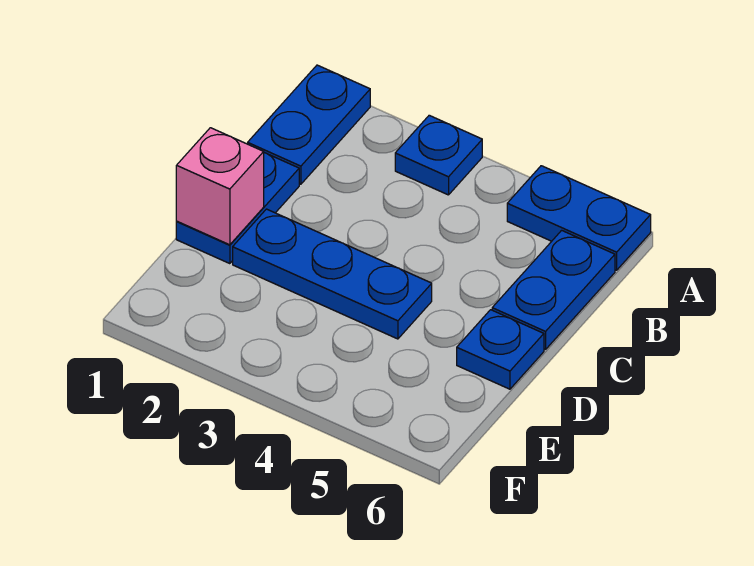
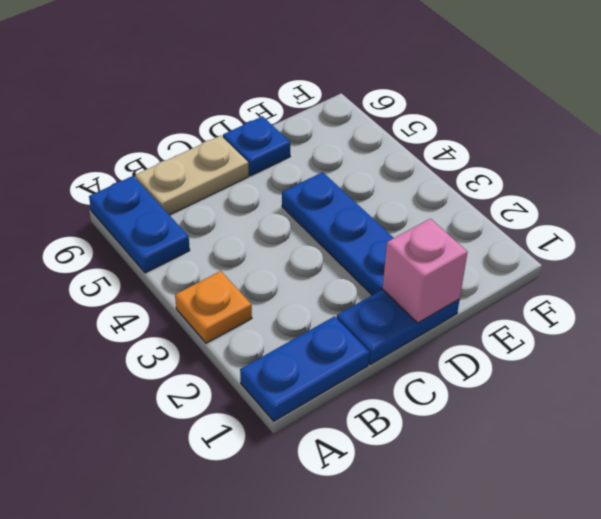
blue plate A3 level 1 -> orange plate A3 level 1
blue plate B6:C6 level 1 -> tan plate B6:C6 level 1

